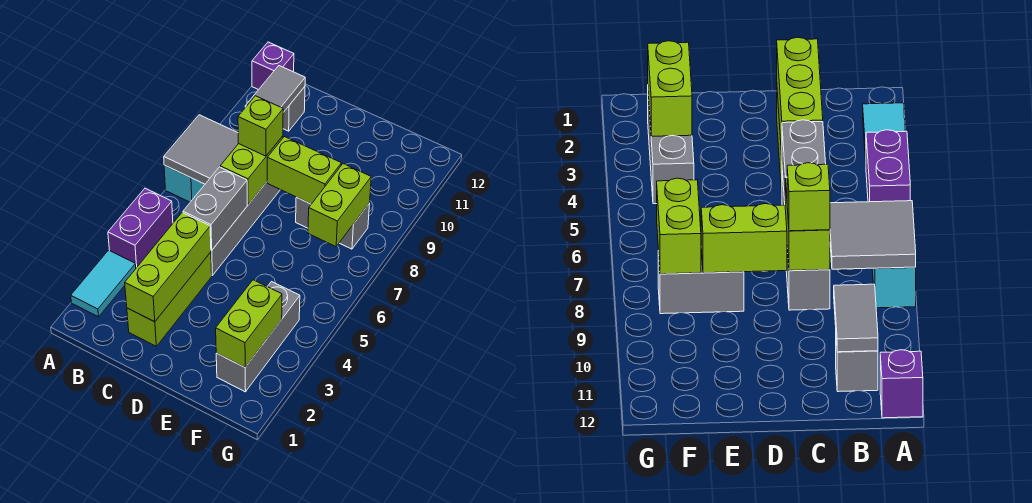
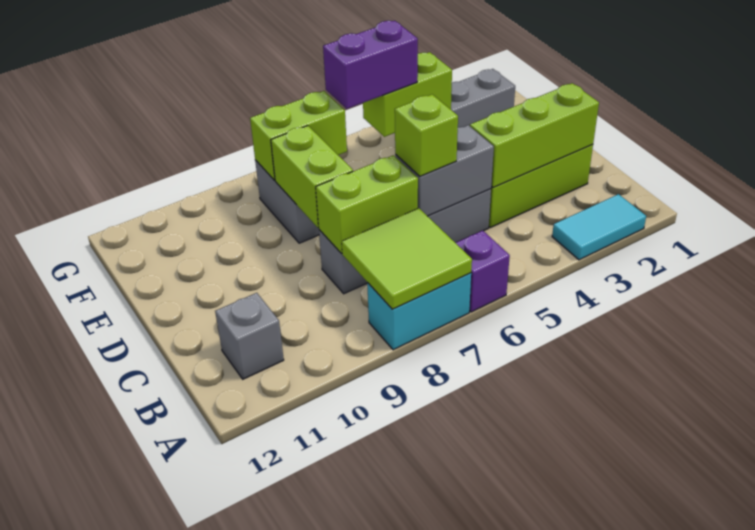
purple brick A4:A5 level 1 -> purple brick F5:F6 level 3
grey tile A7:B8 level 2 -> lime tile A7:B8 level 2
purple brick A12 level 1 -> purple brick A6 level 1
grey tile B10:B11 level 2 -> none
lime brick C8 level 3 -> lime brick C6 level 3
lime brick F2:F3 level 2 -> lime brick F4:F5 level 2

